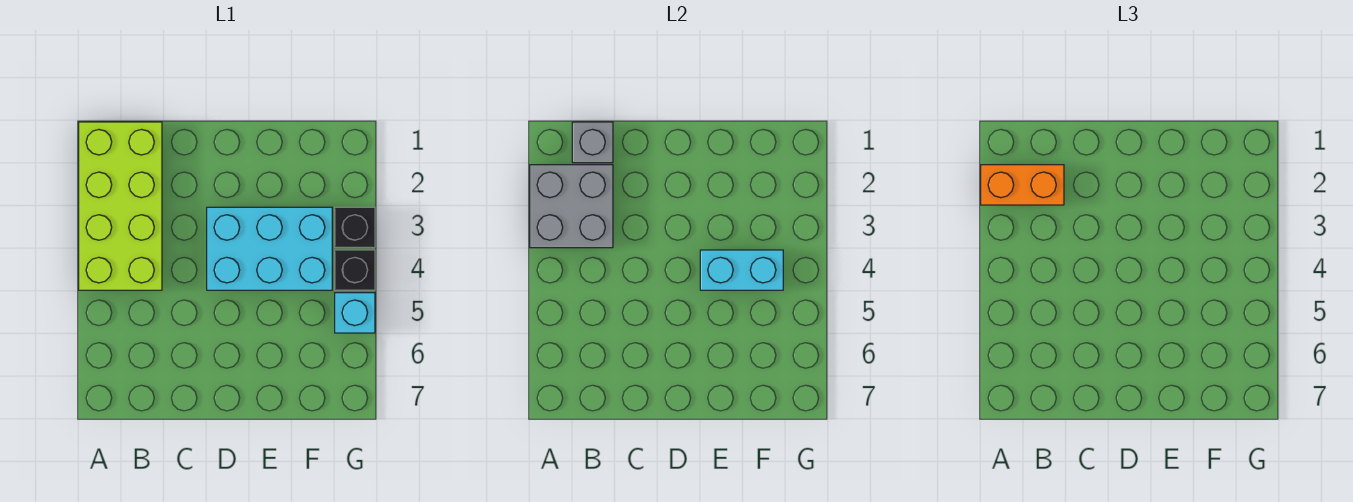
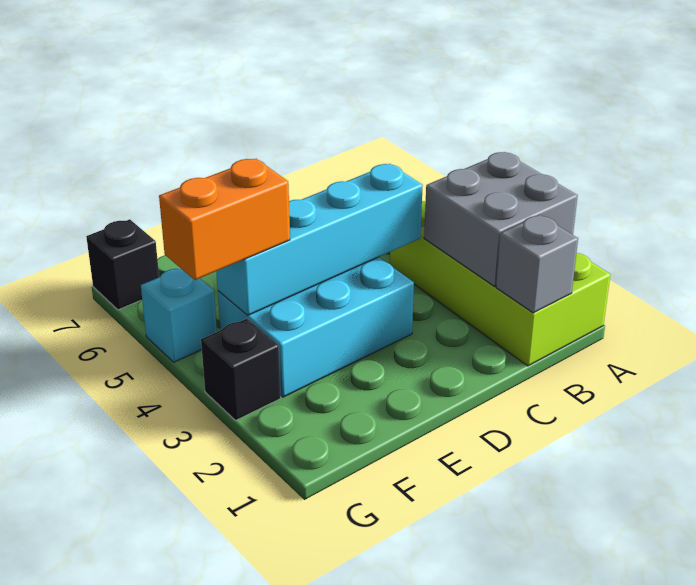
orange brick A2:B2 level 3 -> orange brick F4:G4 level 3
cyan brick E4:F4 level 2 -> cyan brick C4:F4 level 2
black brick G4 level 1 -> black brick G7 level 1

